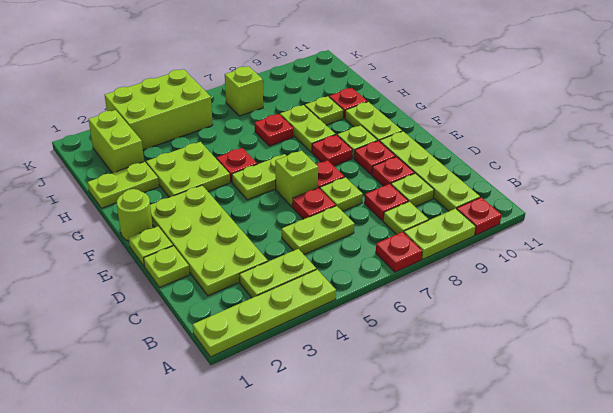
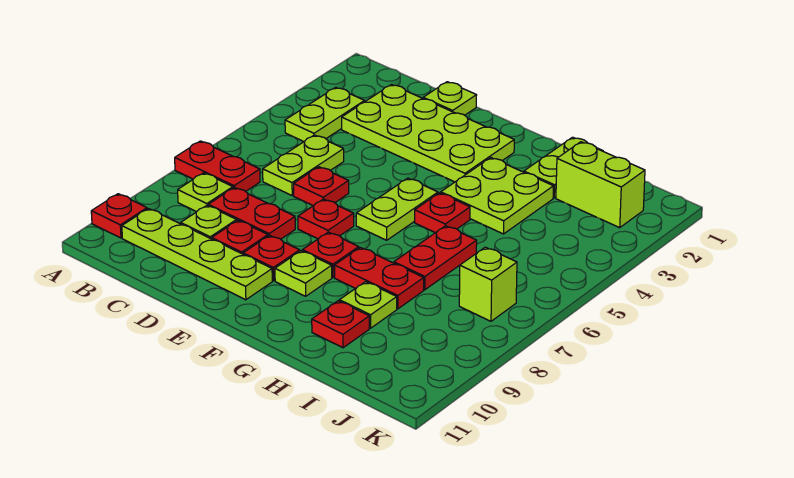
lime plate A1:A4 level 1 -> none
red plate A7 level 1 -> red plate A7:B7 level 1
lime plate A8:A9 level 1 -> none
red plate C8 level 1 -> red plate C8:D8 level 1
lime plate D7 level 1 -> none
lime plate E1 level 1 -> none
lime brick E6 level 1 -> none
lime round brick F1 level 1 -> none
lime plate F10:G10 level 1 -> none
lime plate G8:H8 level 1 -> red plate G8:H8 level 1
red plate H7 level 1 -> red plate H6:H7 level 1
lime brick J3:K5 level 1 -> none

